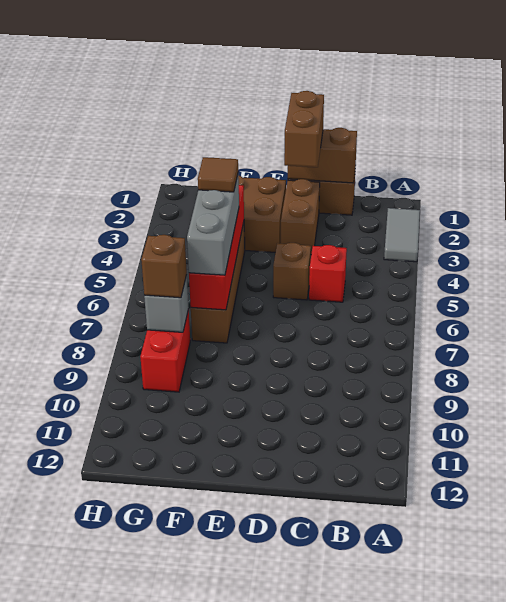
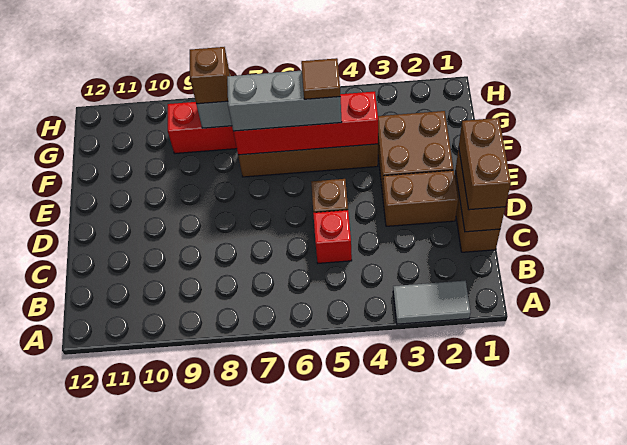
brown brick D1:D2 level 3 -> brown brick C1:D1 level 3

